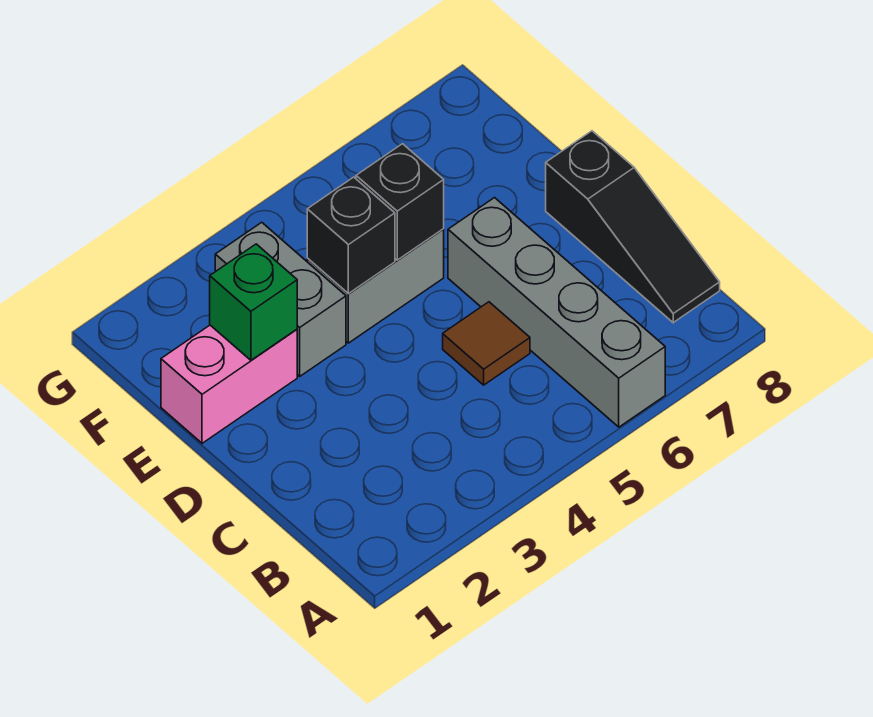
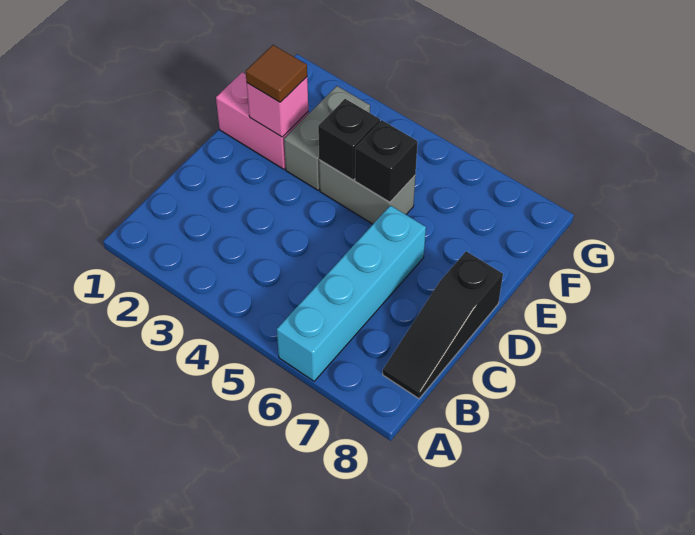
grey brick A6:D6 level 1 -> cyan brick A6:D6 level 1
brown tile C5 level 1 -> brown tile E2 level 3
green brick E2 level 2 -> pink brick E2 level 2

